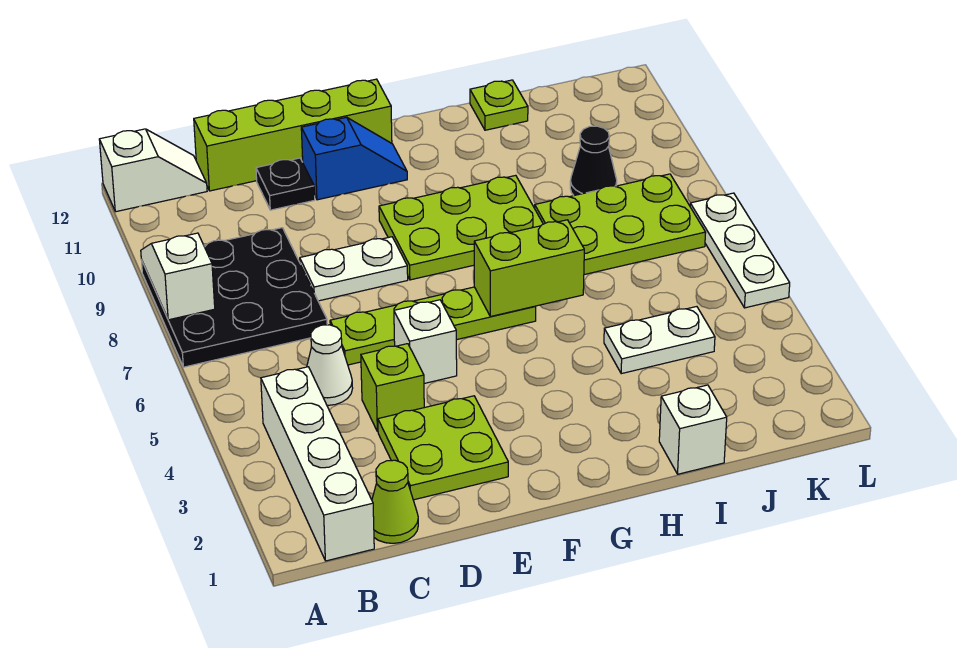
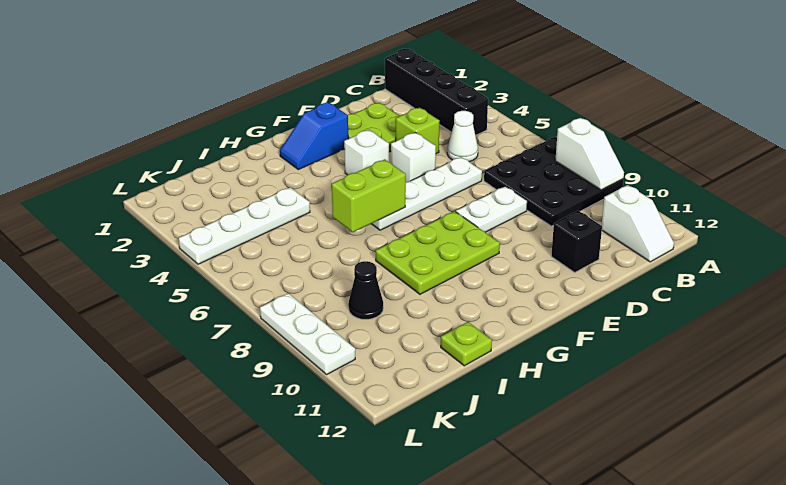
white slope A12:B12 level 1 top A -> white slope B11:B12 level 1 top 11
white brick B1:B4 level 1 -> black brick B1:B4 level 1
lime cone C1 level 1 -> none
lime brick C12:F12 level 1 -> none
lime plate D6:G6 level 1 -> white plate D6:G6 level 1
black plate D11 level 1 -> black brick D11 level 1
blue slope E11:F11 level 1 top E -> blue slope F2:G2 level 1 top F
white brick I1 level 1 -> white brick F4 level 1
white plate I4:J4 level 1 -> white plate I4:L4 level 1
lime plate I7:K8 level 1 -> none
white plate L5:L7 level 1 -> white plate L8:L10 level 1

